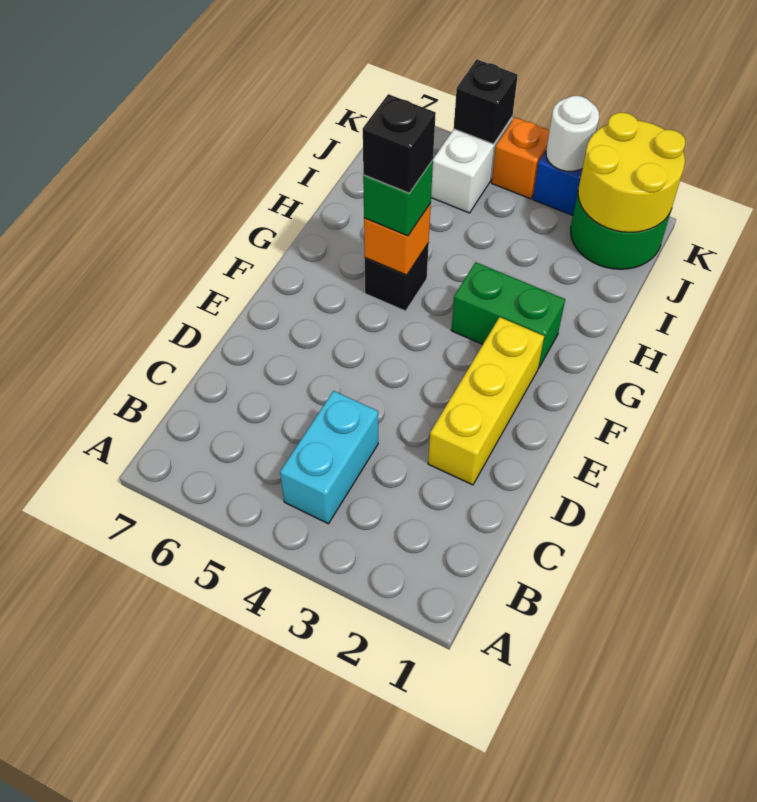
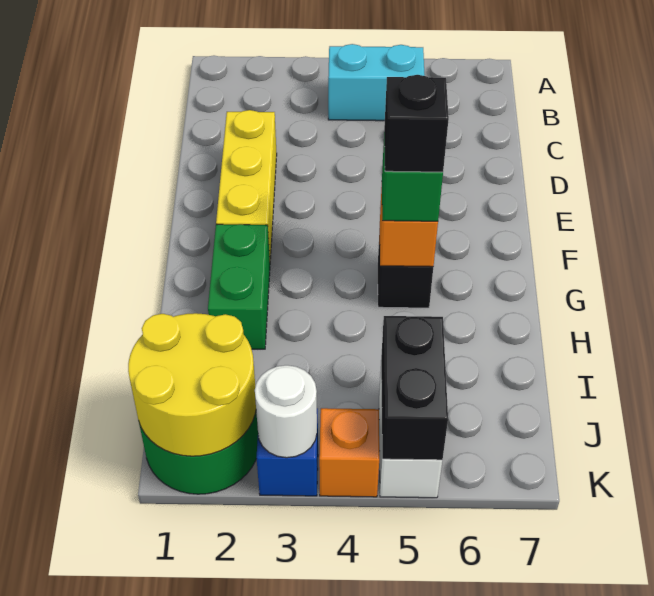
cyan brick B4:C4 level 1 -> cyan brick B4:B5 level 1
green brick G2:G3 level 1 -> green brick G2:H2 level 1
black brick K5 level 2 -> black brick J5:K5 level 2

